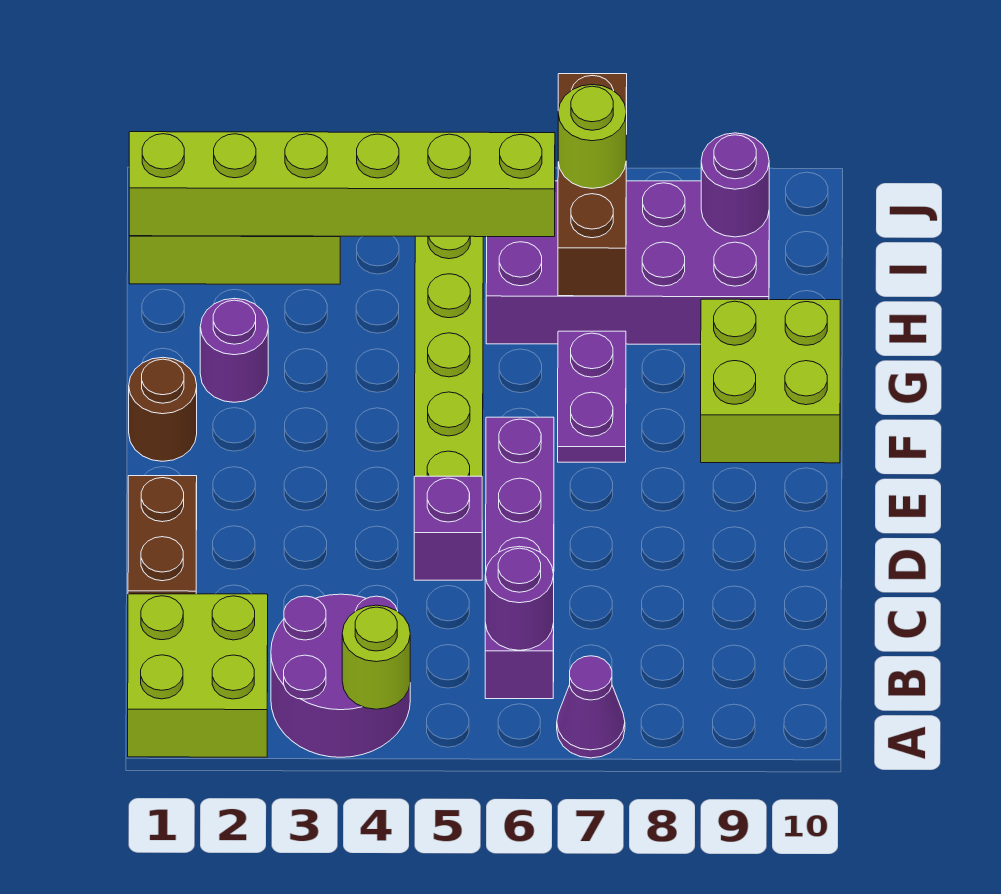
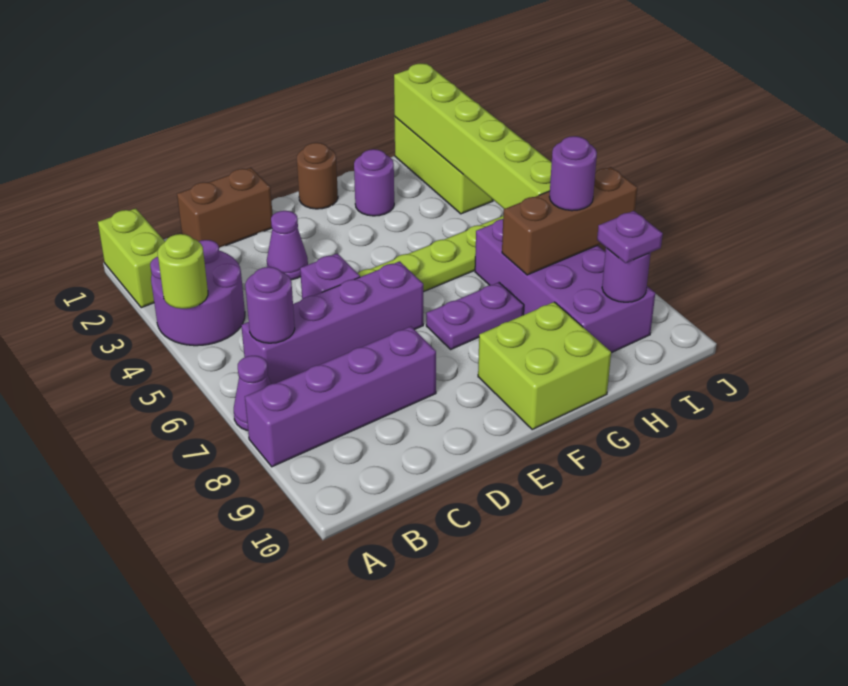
lime brick A1:B2 level 1 -> lime brick A1:A2 level 1
none -> purple brick A8:D8 level 1
none -> purple cone D3 level 1
lime round brick I7 level 3 -> purple round brick I7 level 3
none -> purple plate I9 level 3

